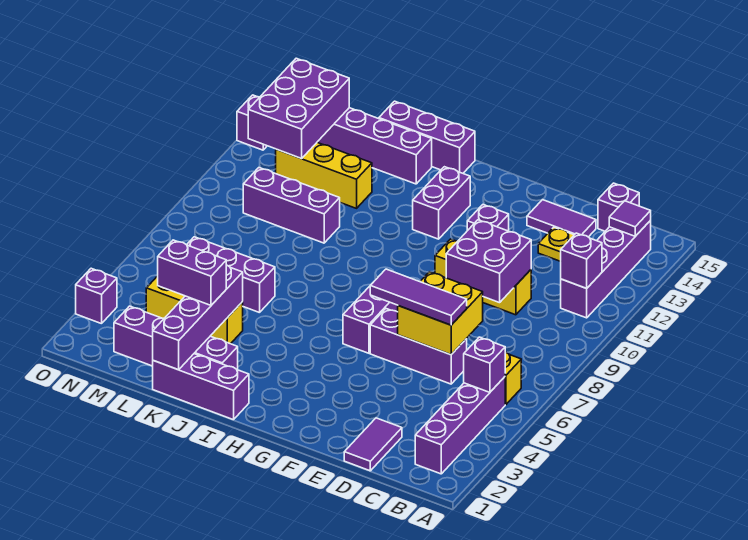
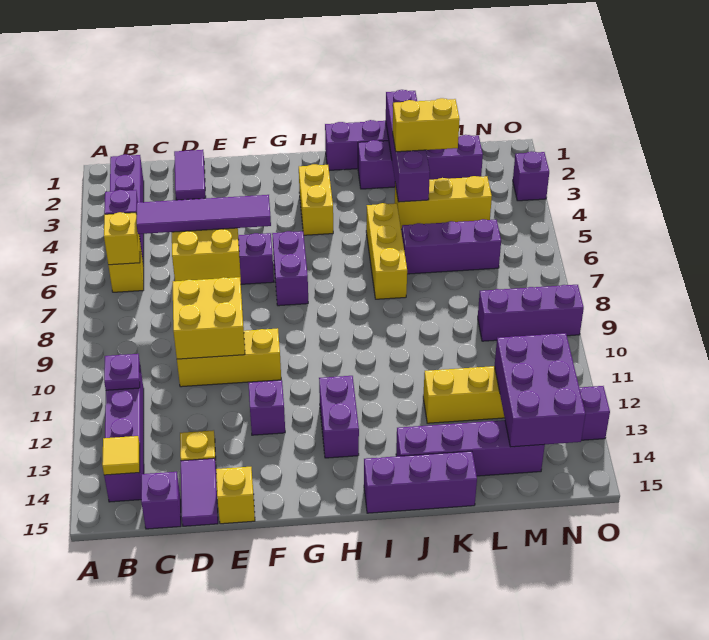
none -> yellow brick B6 level 2
purple brick B11 level 2 -> purple plate B11 level 2
purple tile B14 level 2 -> yellow tile B14 level 2
purple tile D6:F6 level 3 -> purple tile C6:F6 level 3
purple brick D9:E10 level 2 -> yellow brick D9:E10 level 2
purple tile D14:E14 level 1 -> purple tile D14:D15 level 1
none -> yellow brick E15 level 1
none -> yellow brick H3:H4 level 1
none -> yellow brick J5:J7 level 1
purple brick K3:L3 level 3 -> yellow brick K3:L3 level 3
purple brick K10:M10 level 1 -> purple brick M9:O9 level 1

